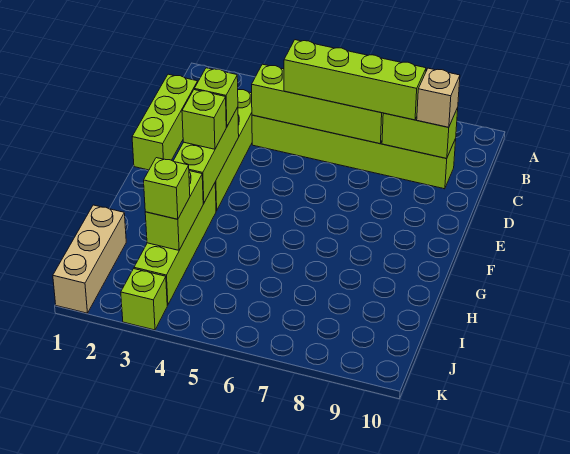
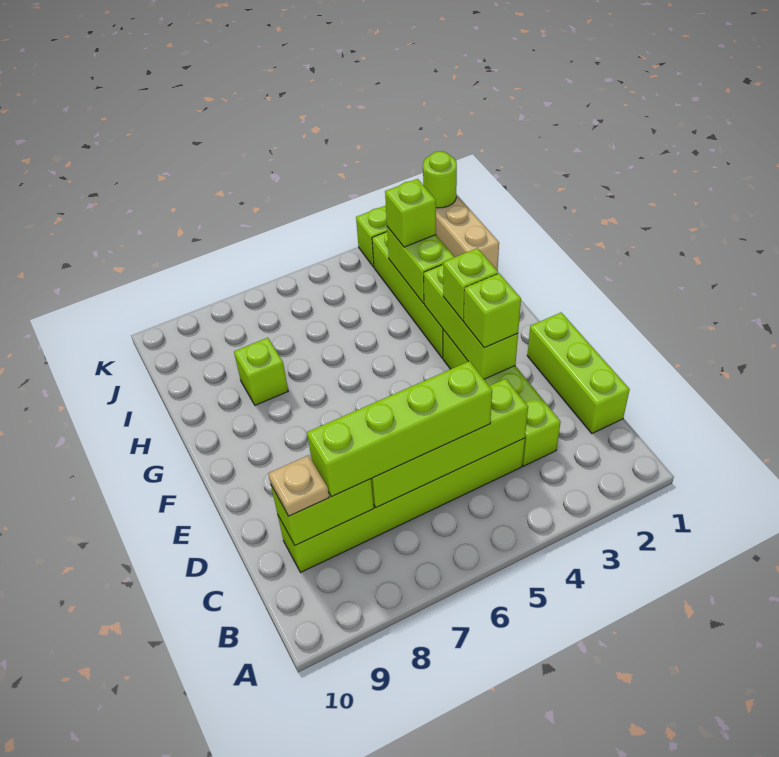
tan brick C9 level 3 -> tan plate C9 level 3
none -> lime brick H8 level 1
none -> lime round brick K1 level 2

